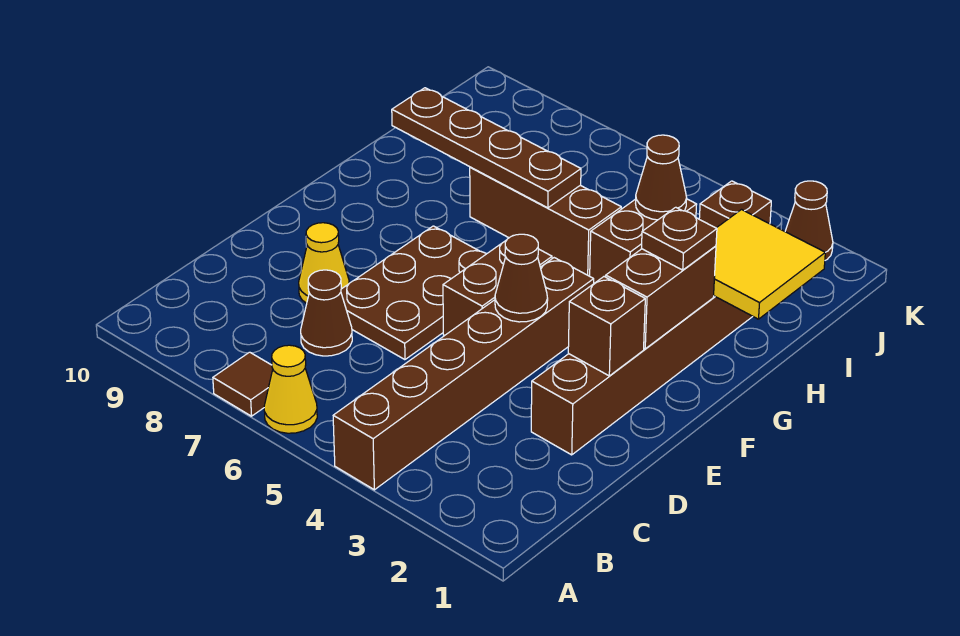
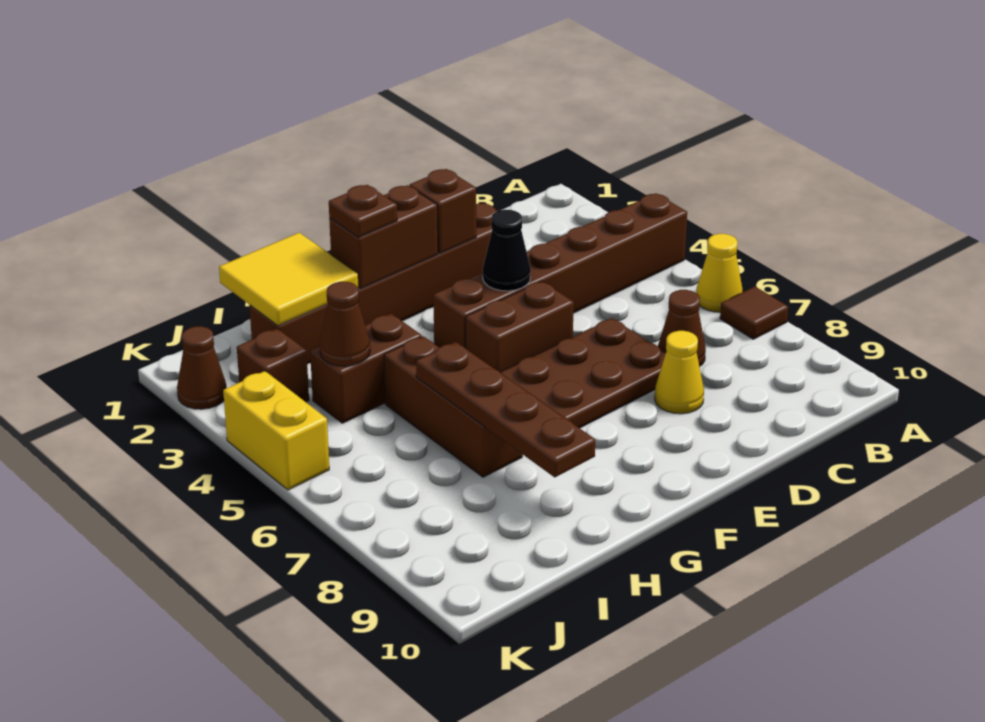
brown cone E4 level 2 -> black cone E4 level 2
none -> yellow brick K4:K5 level 1

